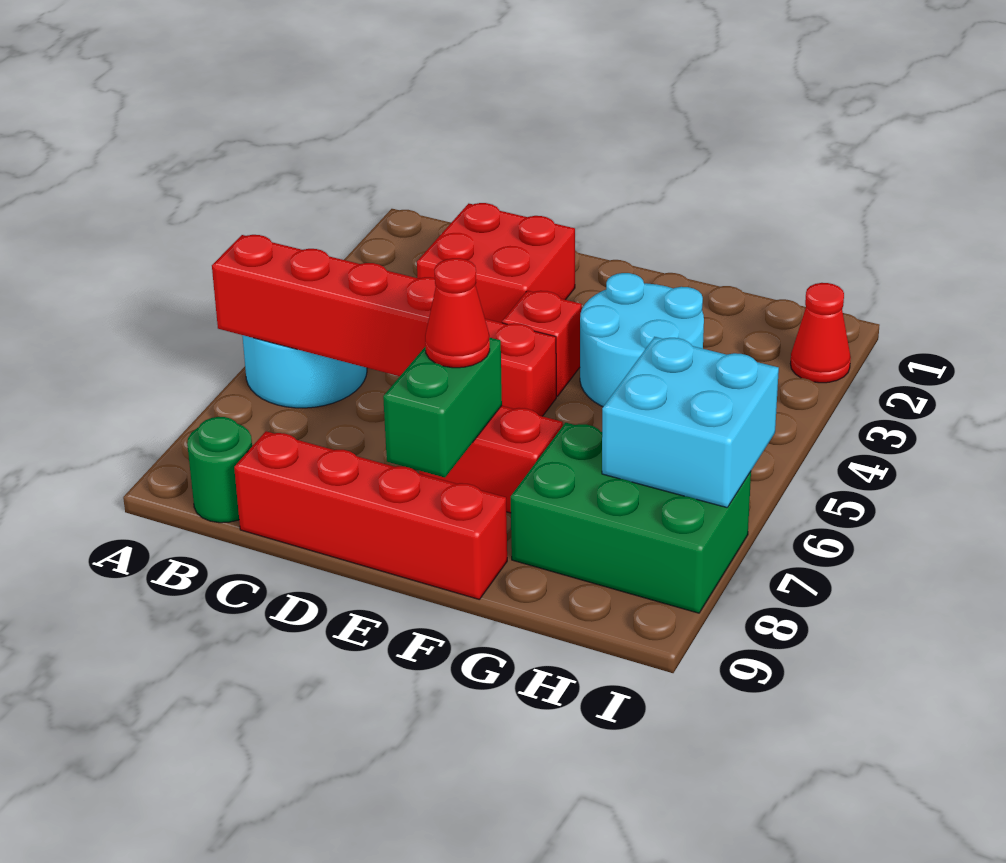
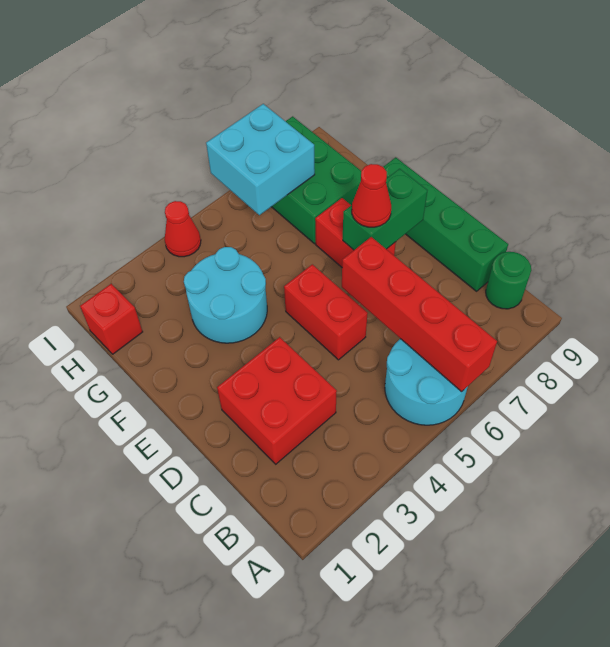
red brick C9:F9 level 1 -> green brick C9:F9 level 1
red brick E4 level 1 -> red brick H1 level 1
red cone I2 level 1 -> red cone I4 level 1

